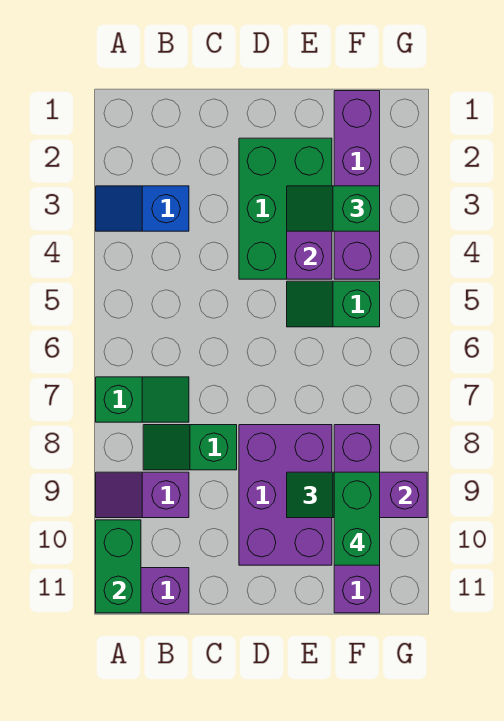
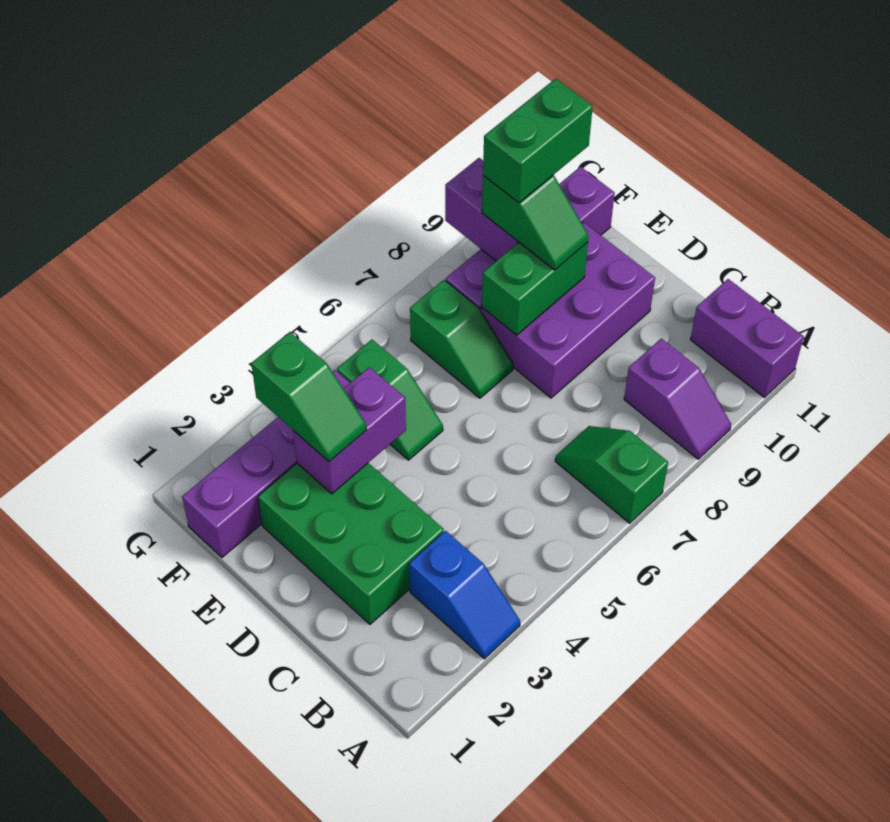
green brick A10:A11 level 2 -> green brick E8:E9 level 2
green slope B8:C8 level 1 top C -> green slope E7:F7 level 1 top F
green brick D2:E4 level 1 -> green brick C2:E3 level 1

